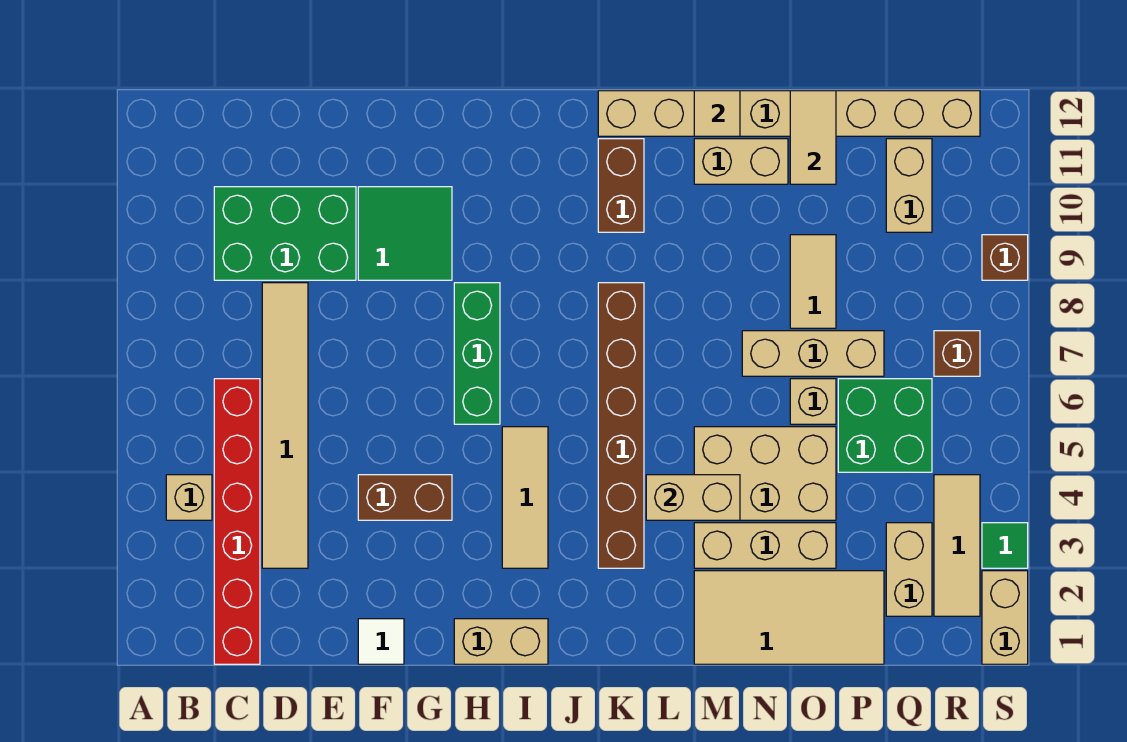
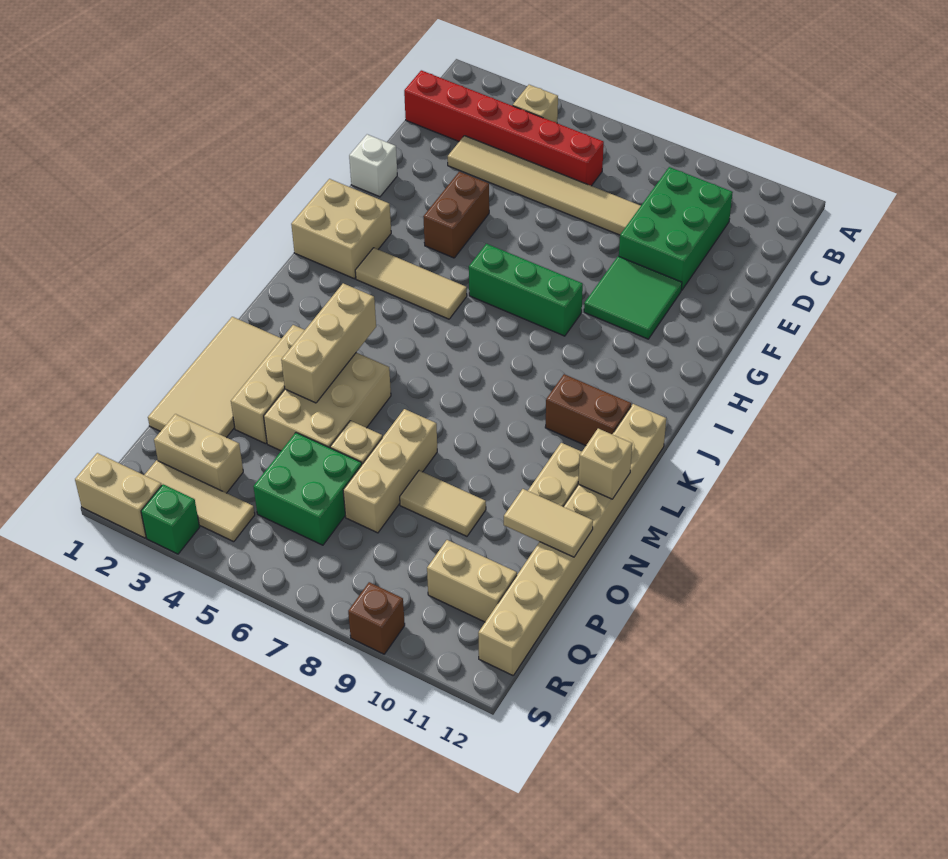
white tile F1 level 1 -> white brick F1 level 1
tan brick H1:I1 level 1 -> tan brick H1:I2 level 1
brown brick K3:K8 level 1 -> none
tan brick L4:M4 level 2 -> tan brick L4:N4 level 2
tan tile M12 level 2 -> tan brick M12 level 2
brown brick R7 level 1 -> none
green tile S3 level 1 -> green brick S3 level 1

